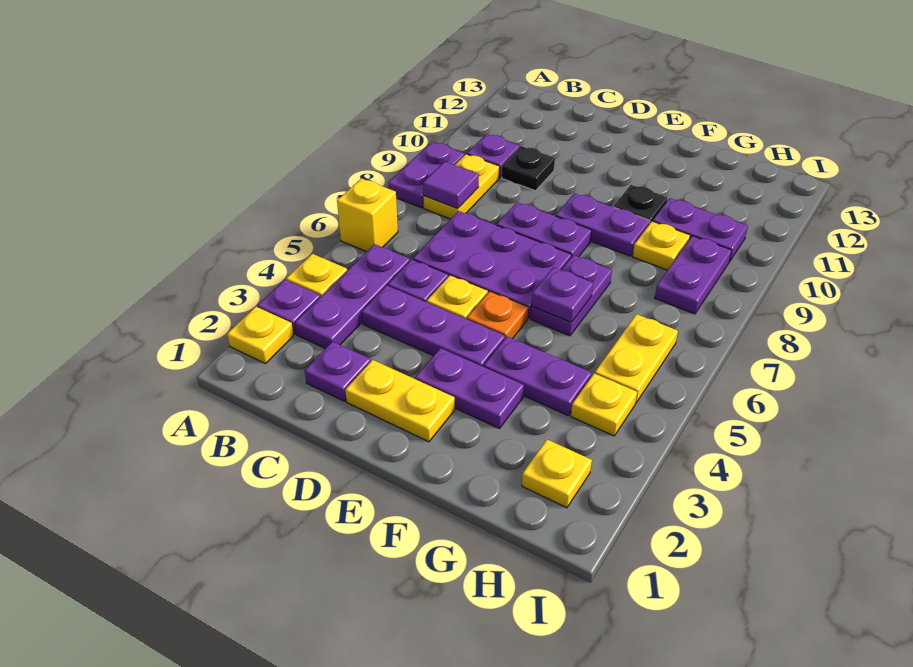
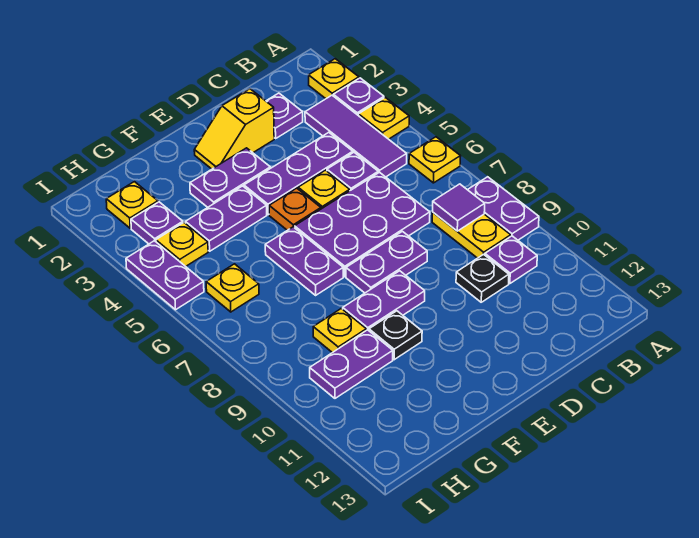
yellow brick A6 level 1 -> yellow plate A6 level 1
purple plate B3:B5 level 1 -> purple tile B3:B5 level 1
yellow plate D2:E2 level 1 -> yellow slope D2:E2 level 1 top D
purple plate F6 level 2 -> purple plate H3 level 1
yellow plate H5:H6 level 1 -> yellow plate H6 level 1
purple plate H8:H9 level 1 -> purple plate I4:I5 level 1

